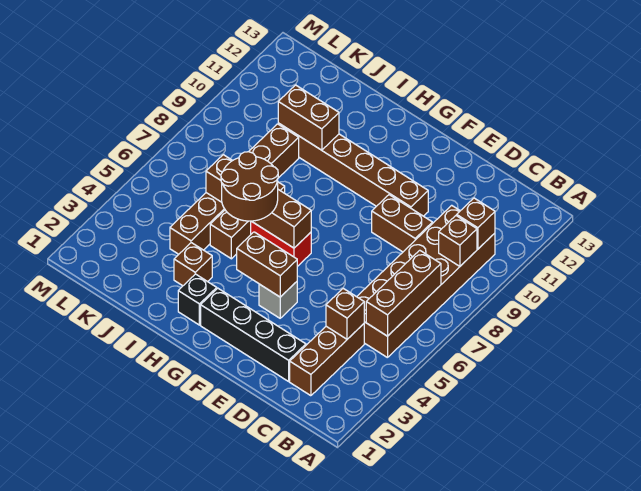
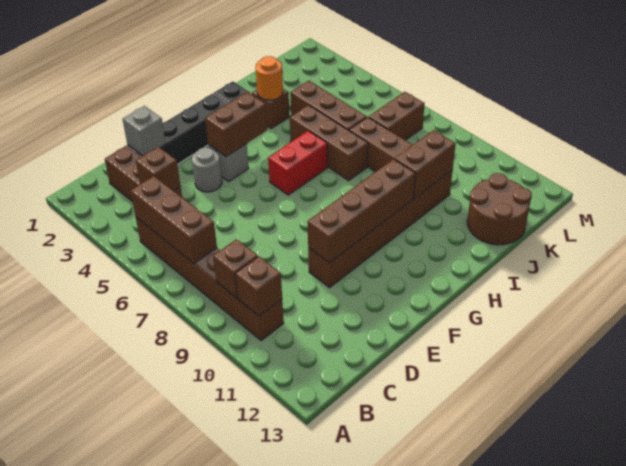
brown brick B5:C10 level 1 -> brown brick B5:B10 level 1
none -> grey brick D2 level 2
brown brick D9:E9 level 1 -> brown brick K7:L7 level 1
none -> grey round brick E4 level 1
brown brick G6:J6 level 2 -> brown brick E10:H10 level 2
brown round brick H5:I6 level 3 -> brown round brick J12:K13 level 1
none -> orange round brick I3 level 2

